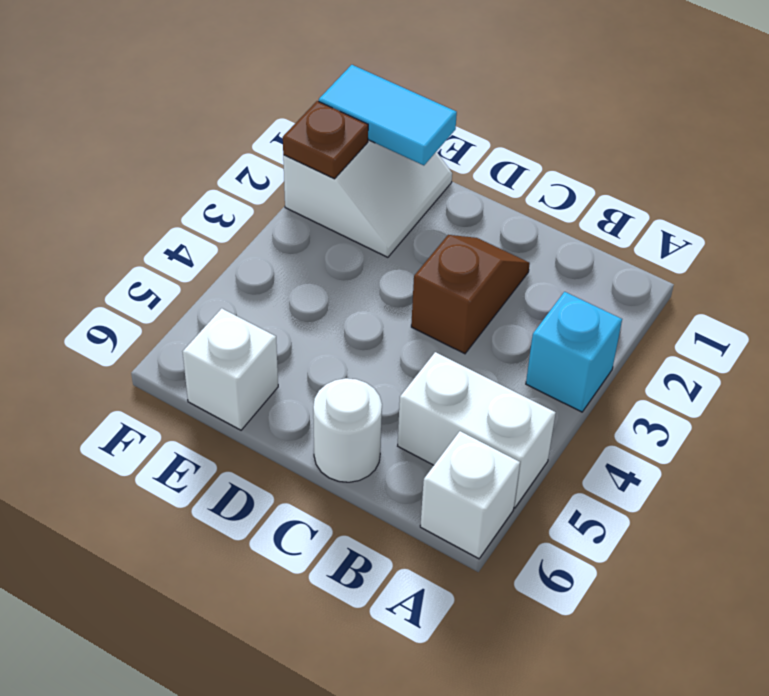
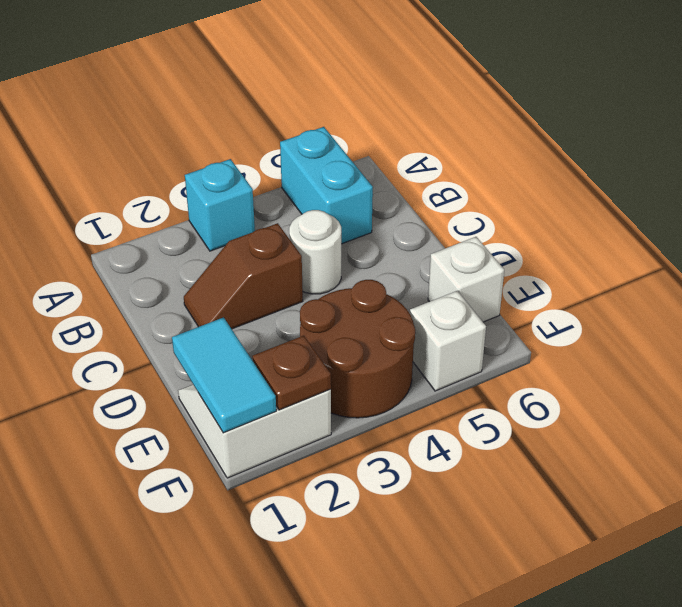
white brick A5:B5 level 1 -> cyan brick A5:B5 level 1
white brick A6 level 1 -> white brick F5 level 1
white round brick C6 level 1 -> white round brick C4 level 1
none -> brown round brick E3:F4 level 1

